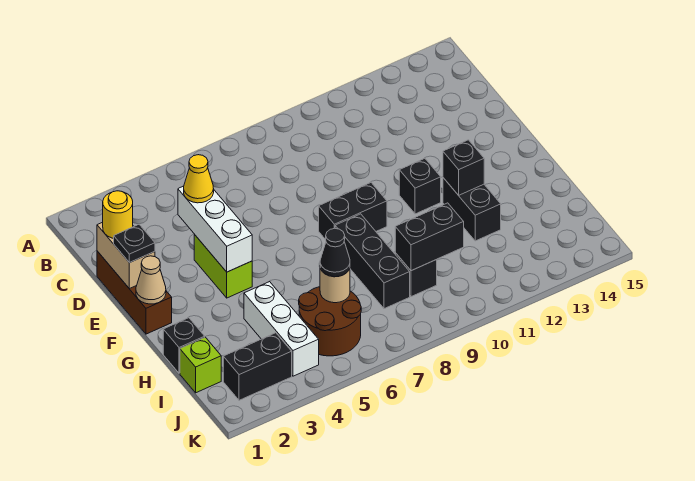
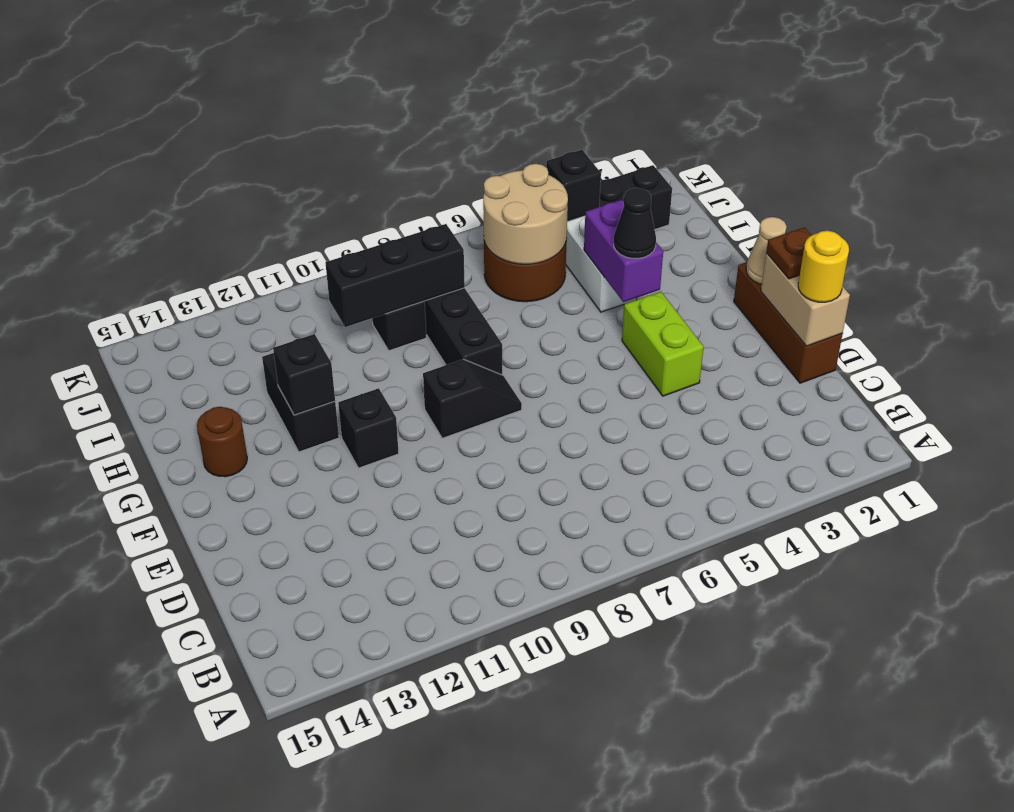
white brick D4:F4 level 2 -> none
yellow cone D4 level 3 -> none
black plate E1 level 3 -> brown plate E1 level 3
black brick F8:F9 level 1 -> black slope F8:F9 level 1 top 9
none -> purple brick G4:H4 level 2
none -> brown round brick G14 level 1
black brick H1 level 1 -> black brick J4 level 2
lime brick I1 level 1 -> none
tan round brick I6 level 2 -> tan round brick I5:J6 level 2
black cone I6 level 3 -> black cone G4 level 3
black brick I9:I10 level 2 -> black brick I8:I10 level 2

